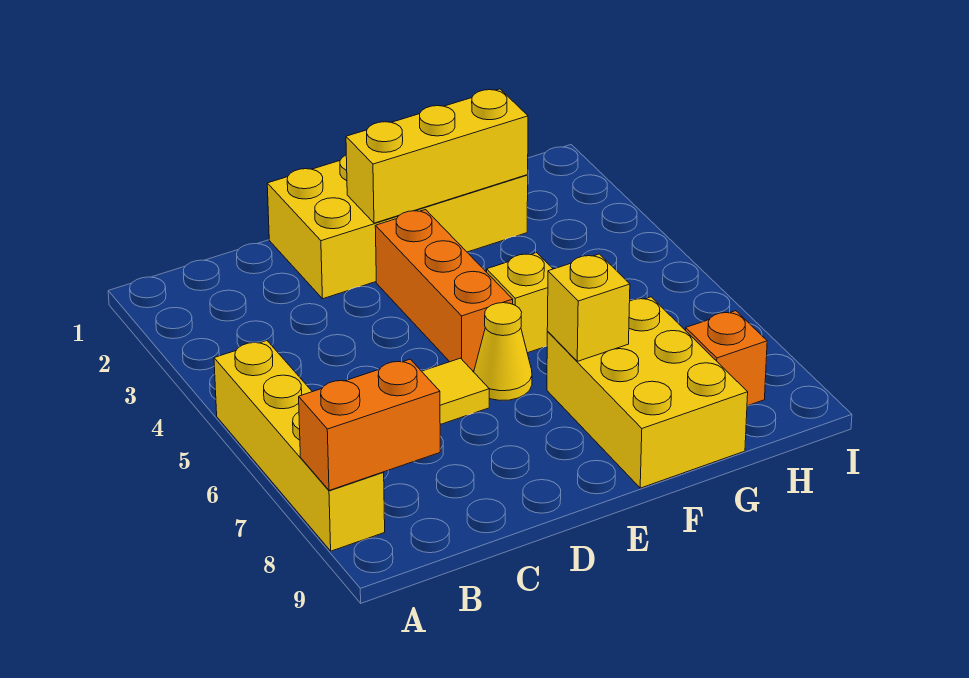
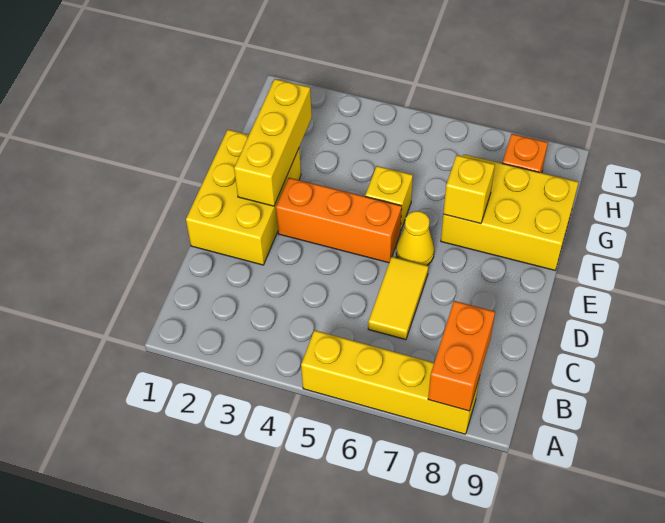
yellow brick D1:G2 level 1 -> yellow brick D1:F2 level 1

